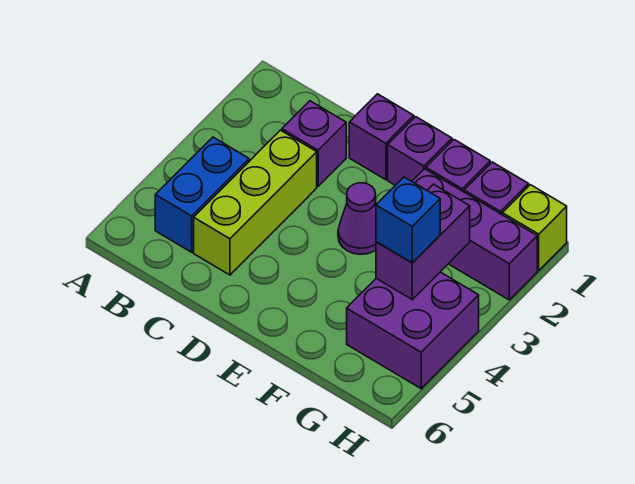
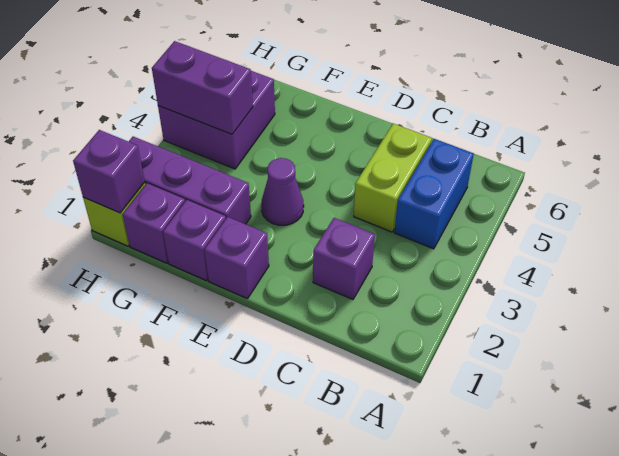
lime brick C3:C5 level 1 -> lime brick C4:C5 level 1
purple brick D1 level 1 -> purple brick H1 level 2
purple brick G3:G4 level 2 -> purple brick G4:H4 level 2
blue brick G4 level 3 -> none

